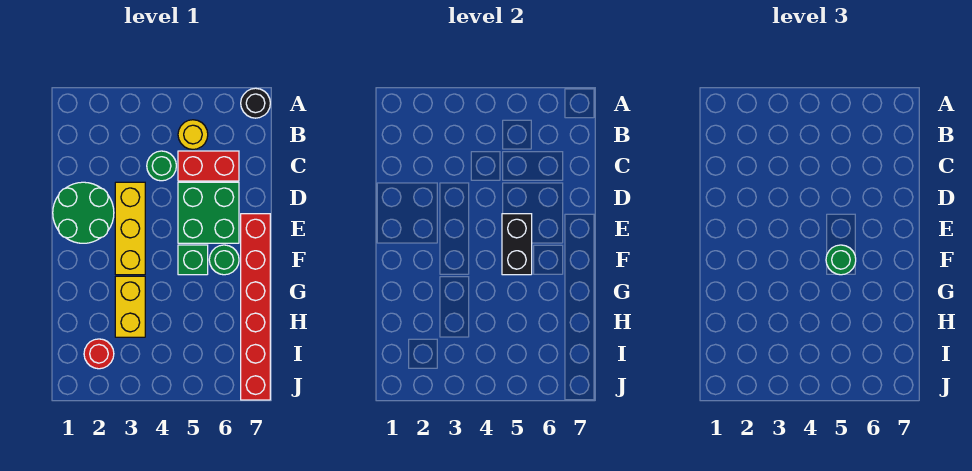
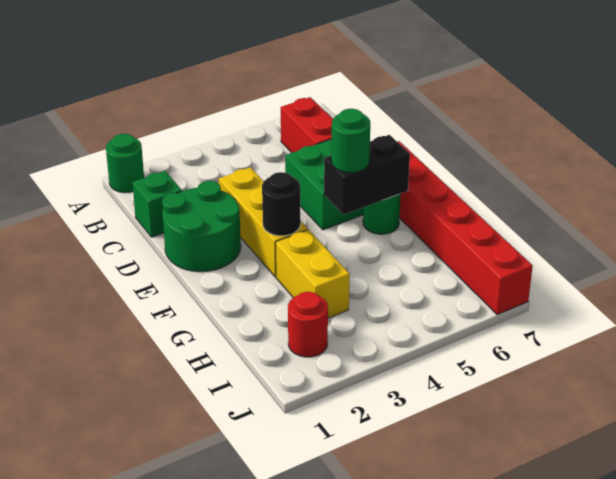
black round brick A7 level 1 -> black round brick F3 level 2
yellow round brick B5 level 1 -> none
green round brick C4 level 1 -> green round brick A1 level 1
red brick C5:C6 level 1 -> red brick B6:C6 level 1
black brick E5:F5 level 2 -> black brick F5:F6 level 2
green brick F5 level 1 -> green brick C1 level 1

